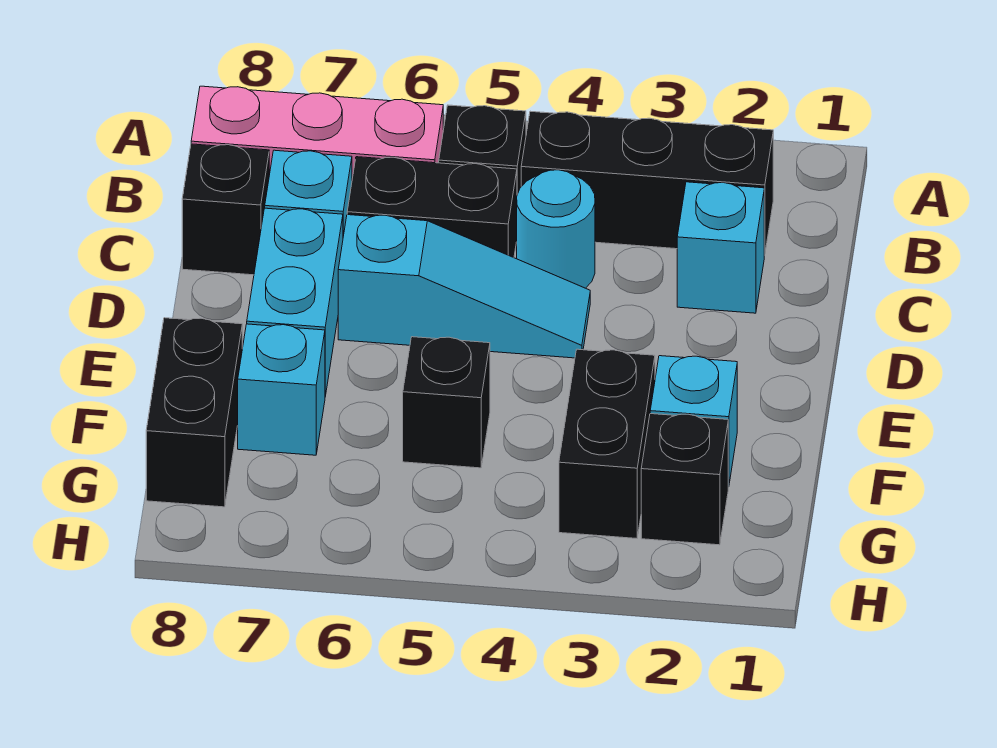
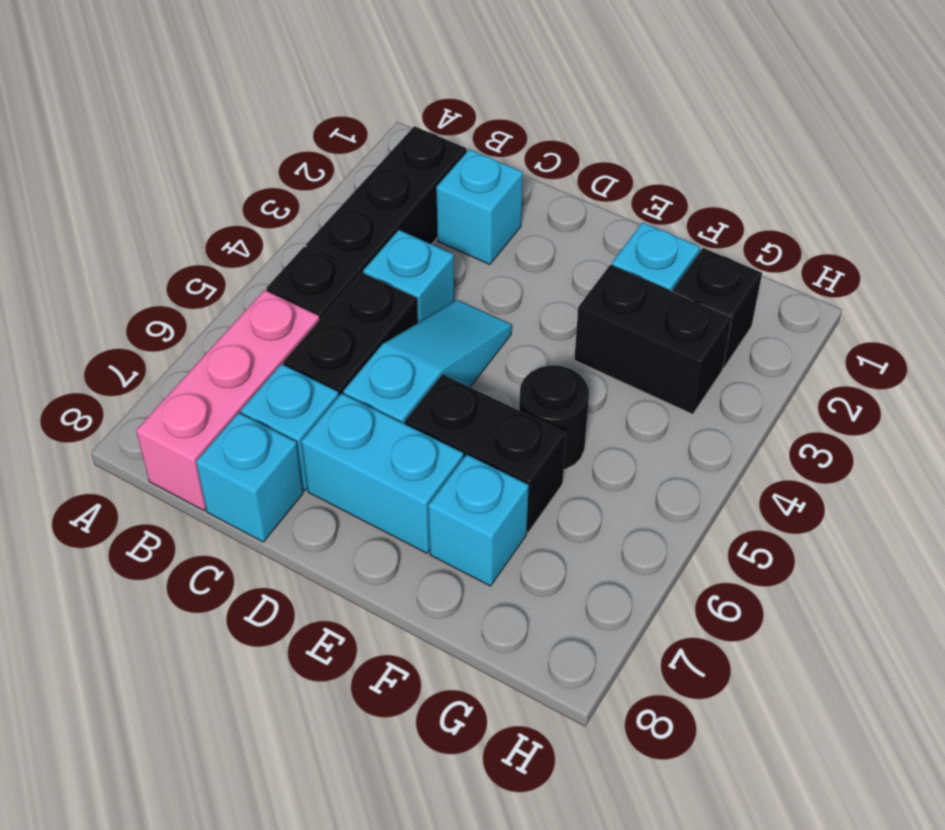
cyan round brick C4 level 1 -> cyan brick C4 level 1
black brick C8 level 1 -> cyan brick C8 level 1
black brick F5 level 1 -> black round brick F5 level 1
black brick F8:G8 level 1 -> black brick E6:F6 level 1

